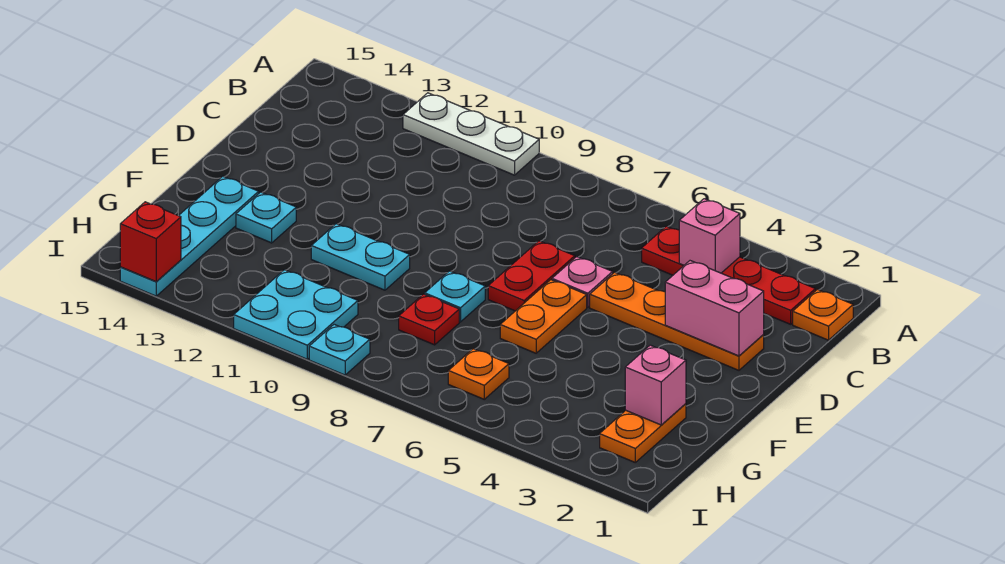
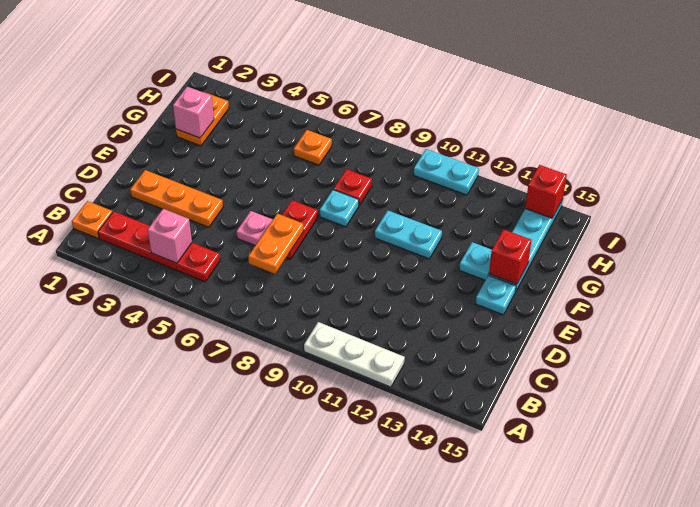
orange plate D2:D5 level 1 -> orange plate D2:D4 level 1
pink brick D2:D3 level 2 -> none
orange plate E6:F6 level 1 -> orange plate C7:D7 level 2
none -> red brick F14 level 2
cyan plate H10:I11 level 1 -> cyan plate I10:I11 level 1
cyan plate I9 level 1 -> cyan plate E14 level 1

